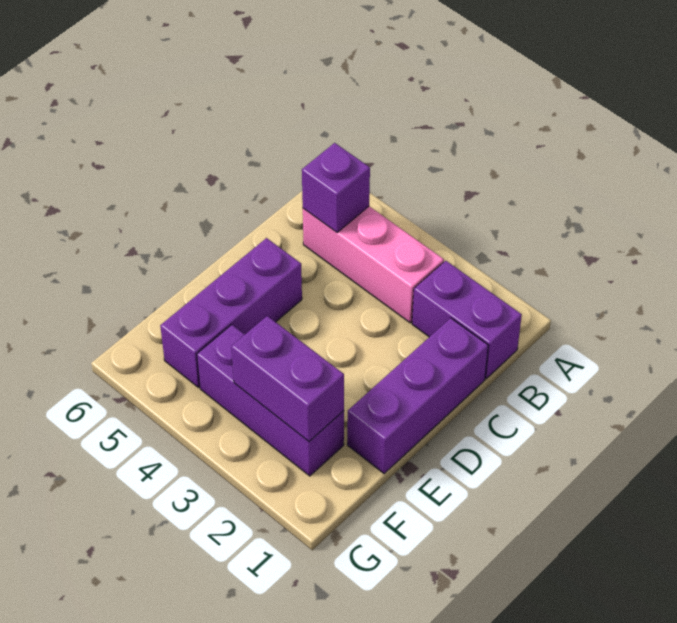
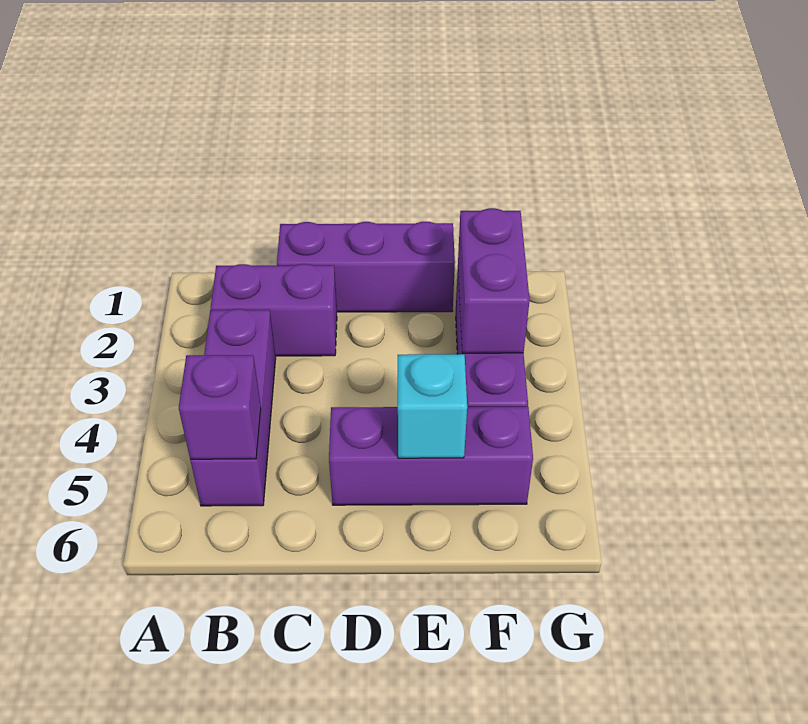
purple brick B1:B2 level 1 -> purple brick B2:C2 level 1
pink brick B3:B5 level 1 -> purple brick B3:B5 level 1
none -> cyan brick E5 level 2

